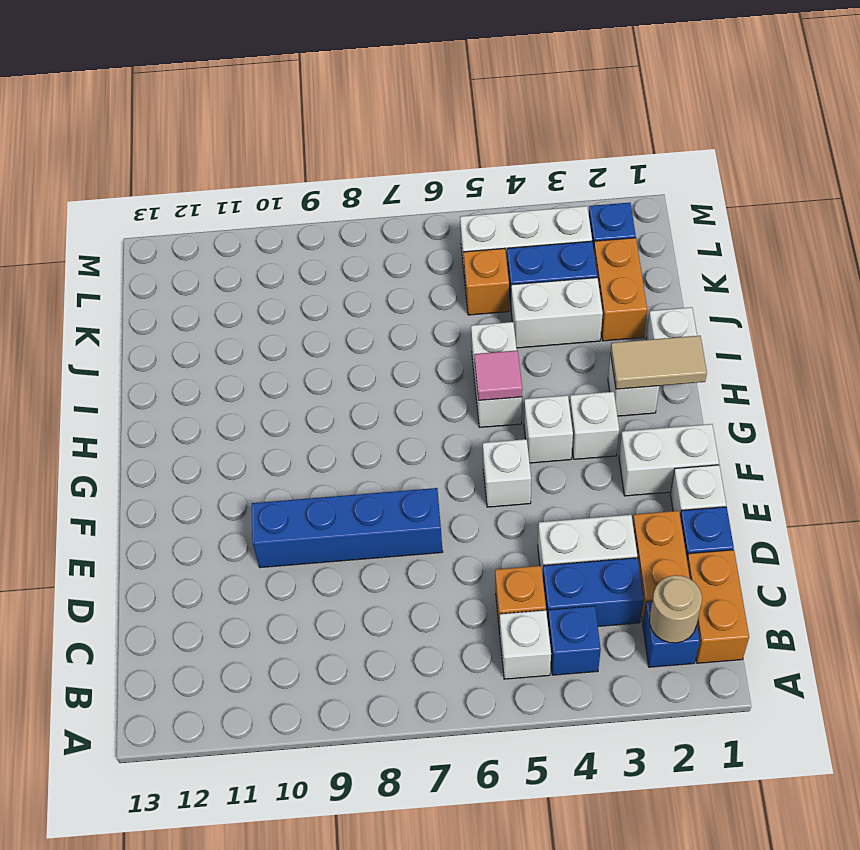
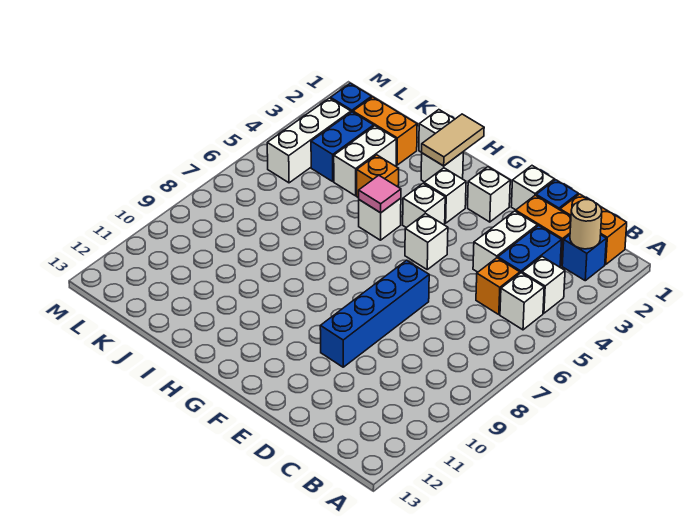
blue brick B4 level 1 -> white brick B4 level 1
white brick F1:F2 level 1 -> white brick F2 level 1
white brick H5:I5 level 1 -> white brick H5 level 1
orange brick K5 level 1 -> orange brick I4 level 1

